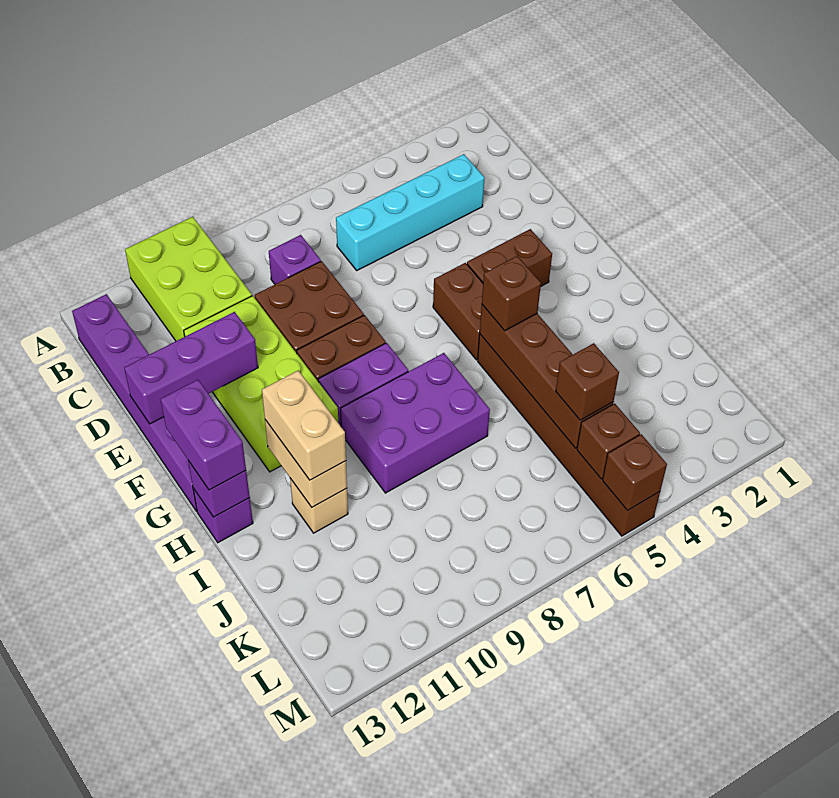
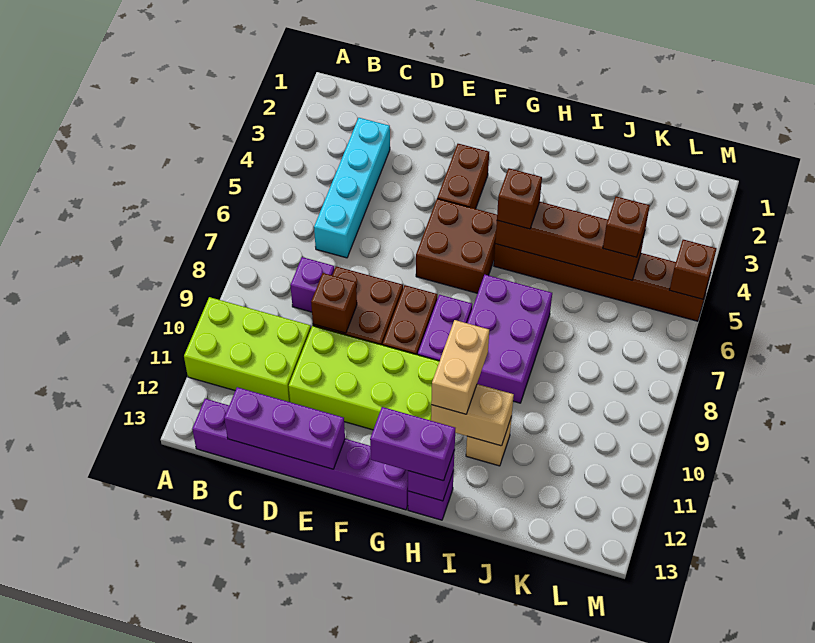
purple brick E11:E13 level 2 -> purple brick C13:E13 level 2
brown brick F5:G5 level 1 -> brown brick F5:G6 level 1
tan brick H11:I11 level 3 -> tan brick H10:H11 level 3
brown brick L5 level 2 -> brown brick D9 level 2

